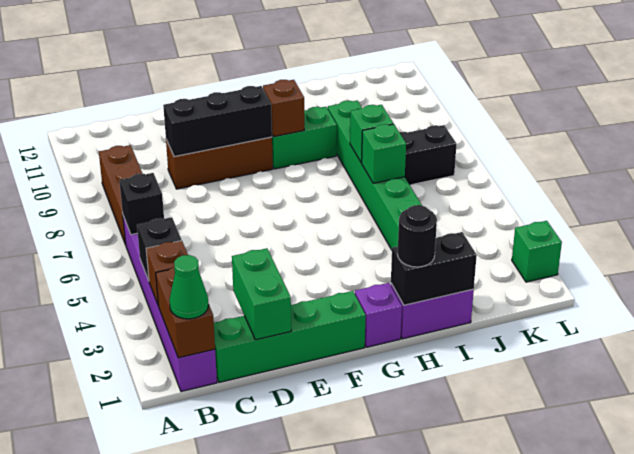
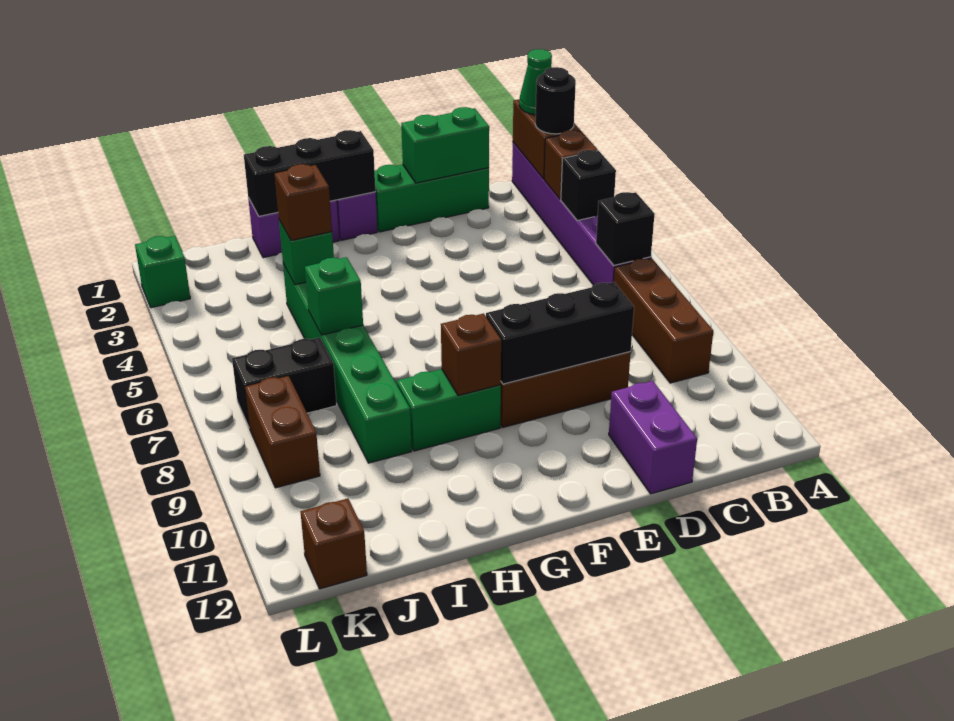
green brick C1:F1 level 1 -> green brick D1:F1 level 1
green brick D1:D2 level 2 -> green brick D1:E1 level 2
none -> purple brick D11:D12 level 1
black brick H1:I1 level 2 -> black brick G1:I1 level 2
black round brick H1 level 3 -> black round brick B2 level 3
none -> brown brick I4 level 3
green brick I7 level 2 -> green brick I4 level 2
none -> brown brick K8:K9 level 1
none -> brown brick K12 level 1

